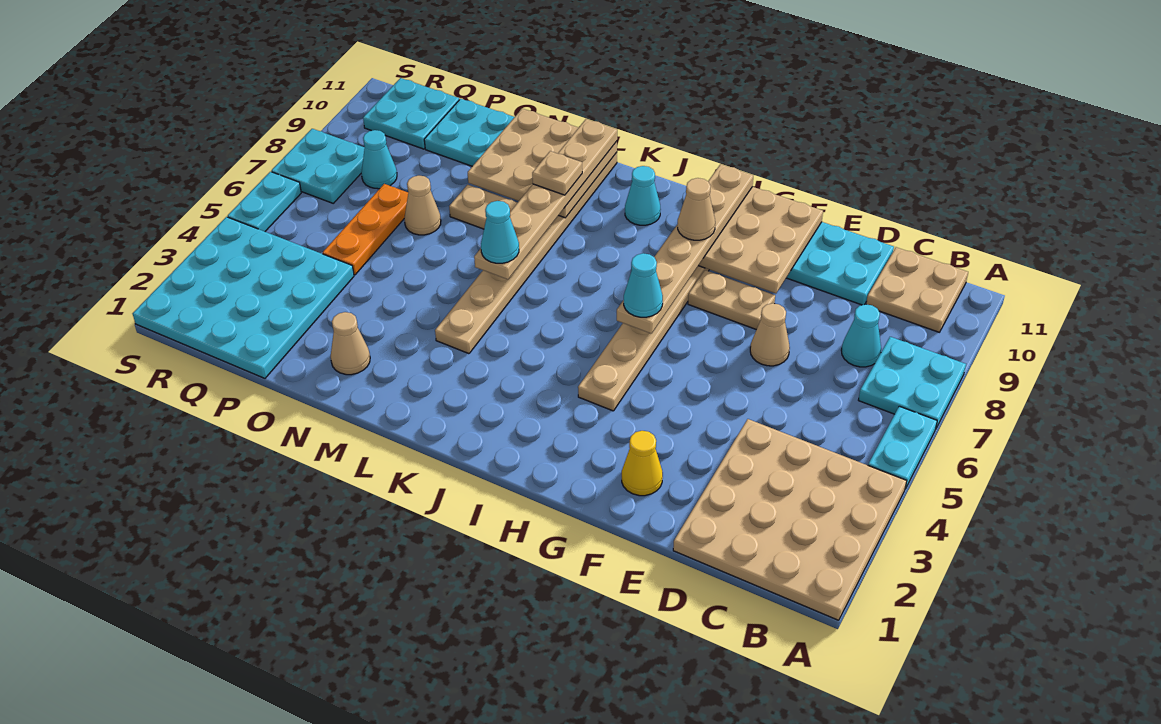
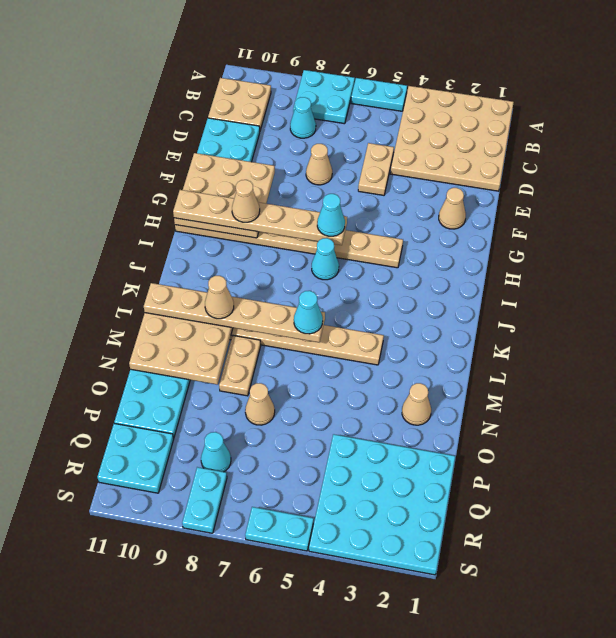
yellow cone F2 level 1 -> tan cone F2 level 1
tan plate F8:G8 level 1 -> tan plate D5:E5 level 1
cyan cone J10 level 1 -> cyan cone I6 level 1
tan plate L9 level 4 -> tan cone L9 level 4
orange plate P5:P7 level 1 -> none
cyan plate R7:S8 level 1 -> cyan plate R8:S8 level 1

